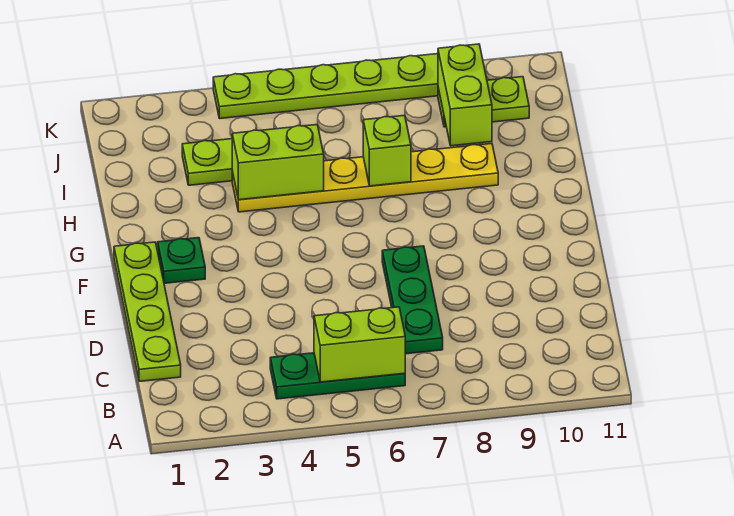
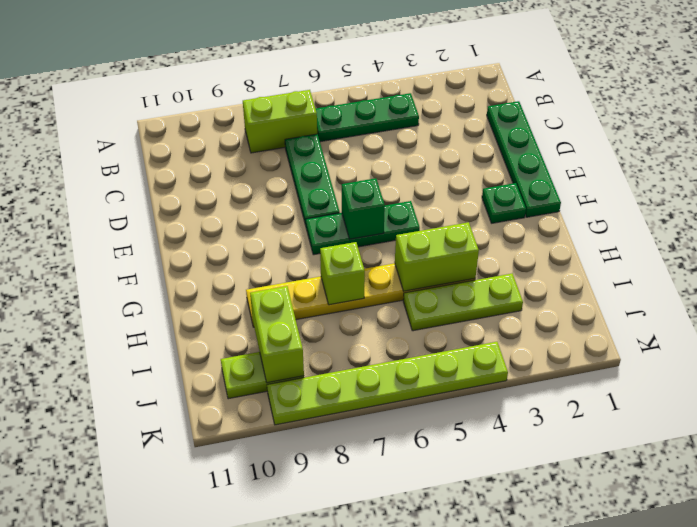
lime brick B5:B6 level 2 -> lime brick B7:B8 level 1
lime plate C1:F1 level 1 -> green plate C1:F1 level 1
none -> green plate F5:F7 level 1
none -> green brick F6 level 2

